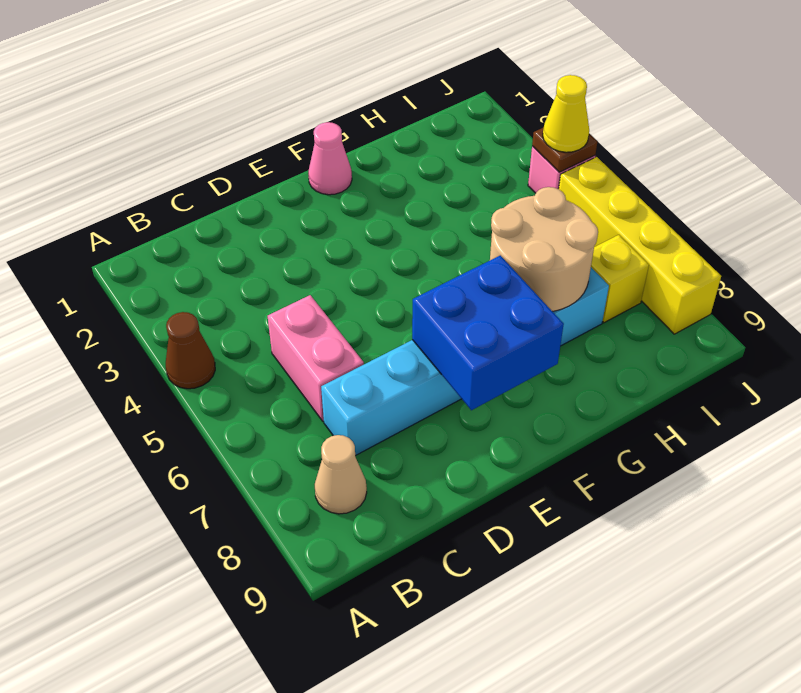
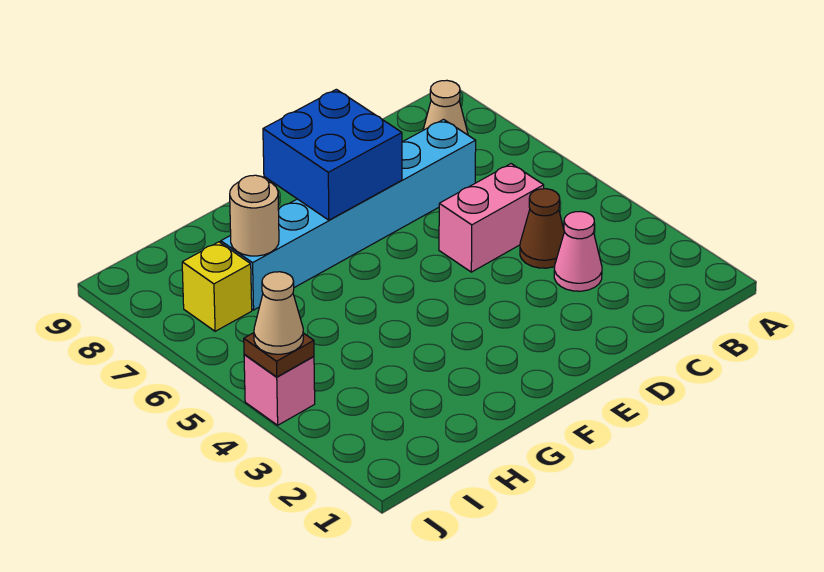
brown cone A4 level 1 -> brown cone C4 level 1
pink brick C5:C6 level 1 -> pink brick C5:D5 level 1
pink cone F1 level 1 -> pink cone C3 level 1
tan round brick G6:H7 level 2 -> tan round brick H7 level 2
yellow cone J4 level 3 -> tan cone J4 level 3
yellow brick J5:J8 level 1 -> none

